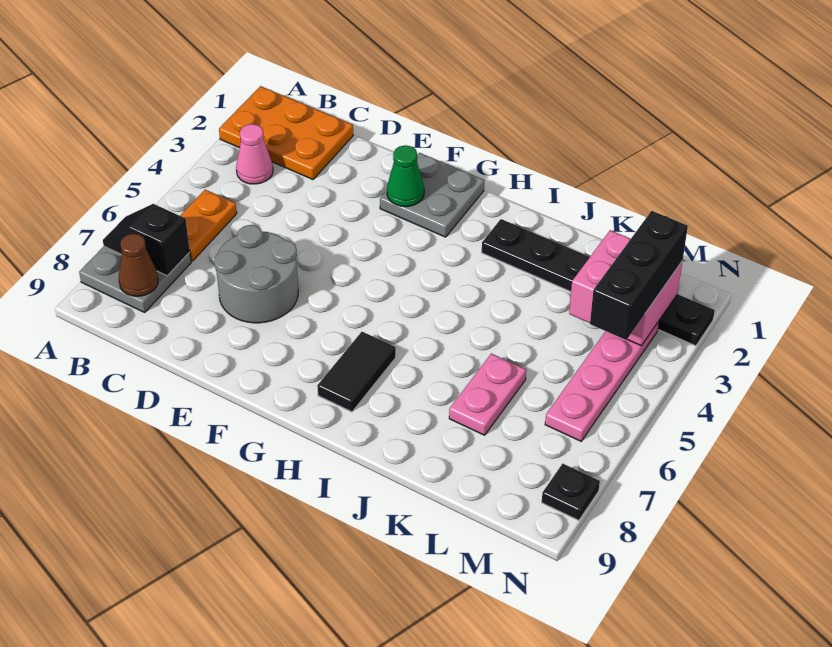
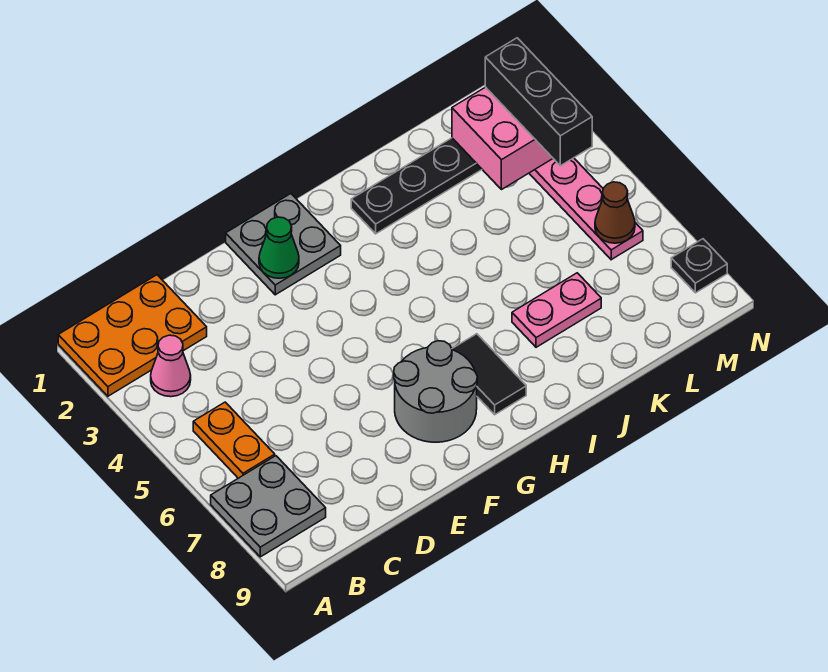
black slope A7:B7 level 2 top B -> none
brown cone B8 level 2 -> brown cone M6 level 2
grey round brick D6:E7 level 1 -> grey round brick F7:G8 level 1
pink plate K6:K7 level 1 -> pink plate J7:K7 level 1

